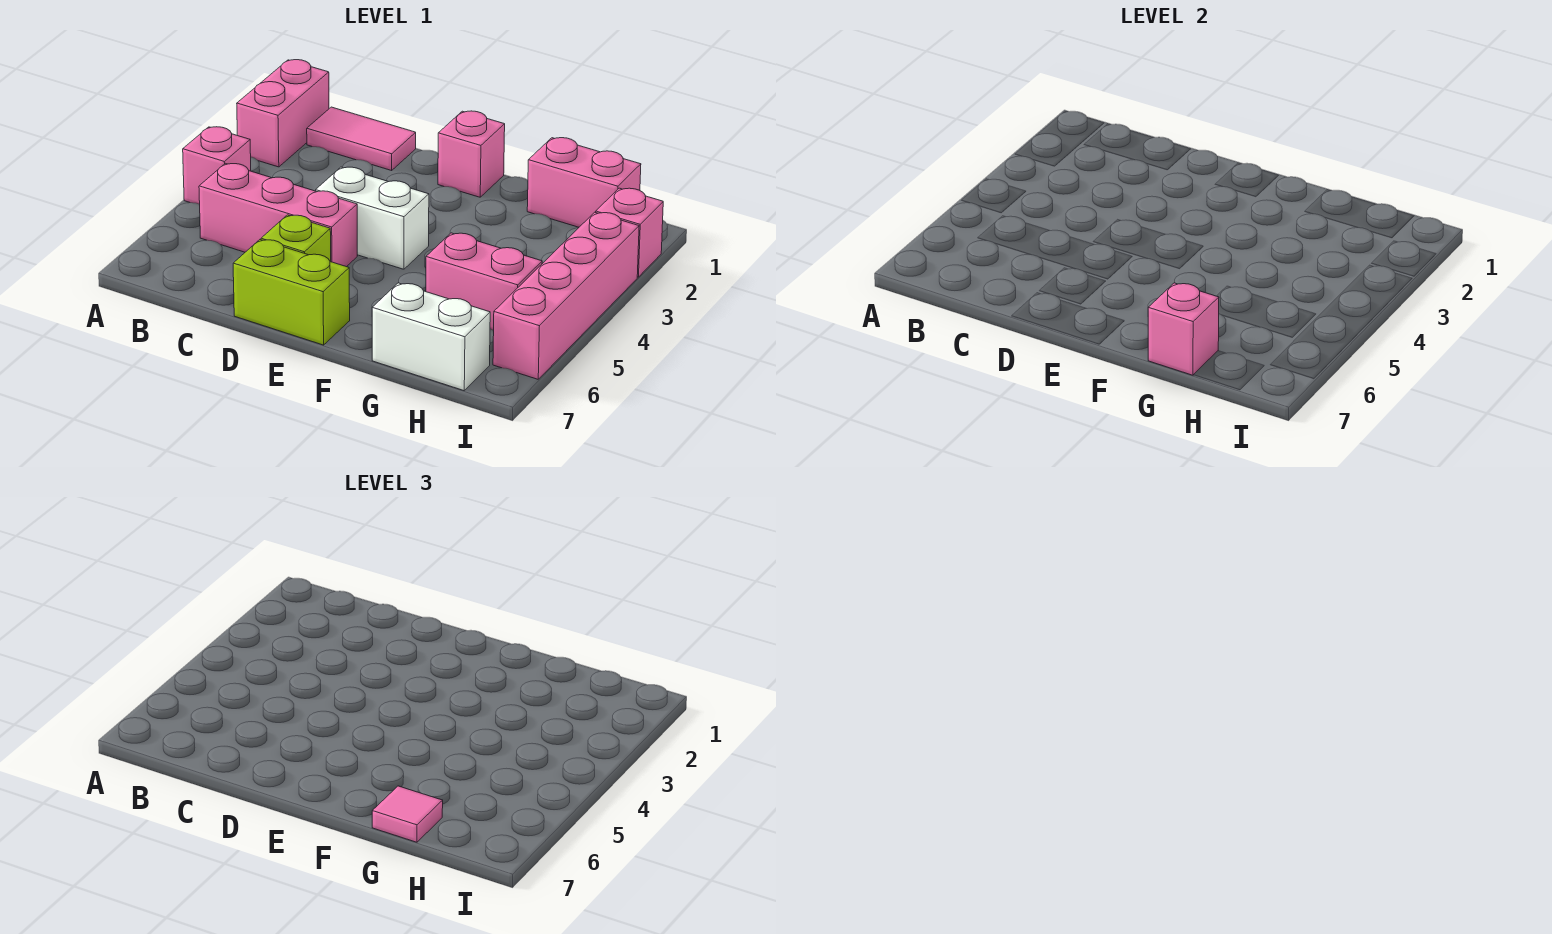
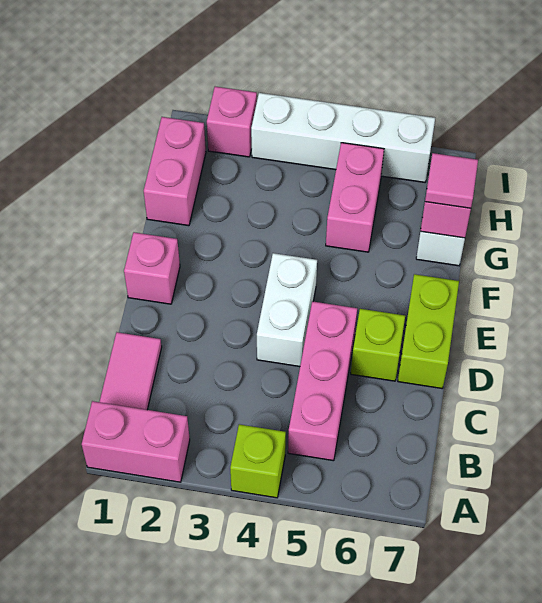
pink brick A4 level 1 -> lime brick A4 level 1
pink brick I3:I6 level 1 -> white brick I3:I6 level 1

